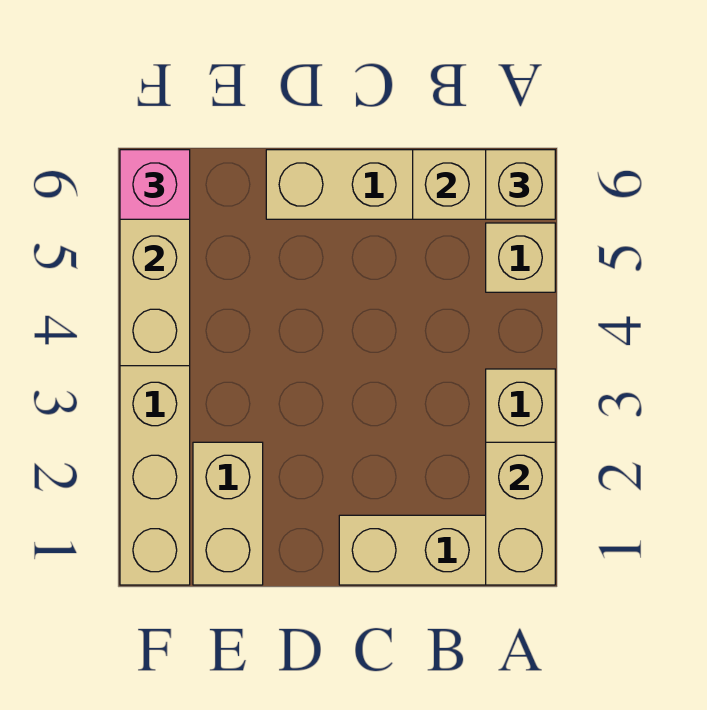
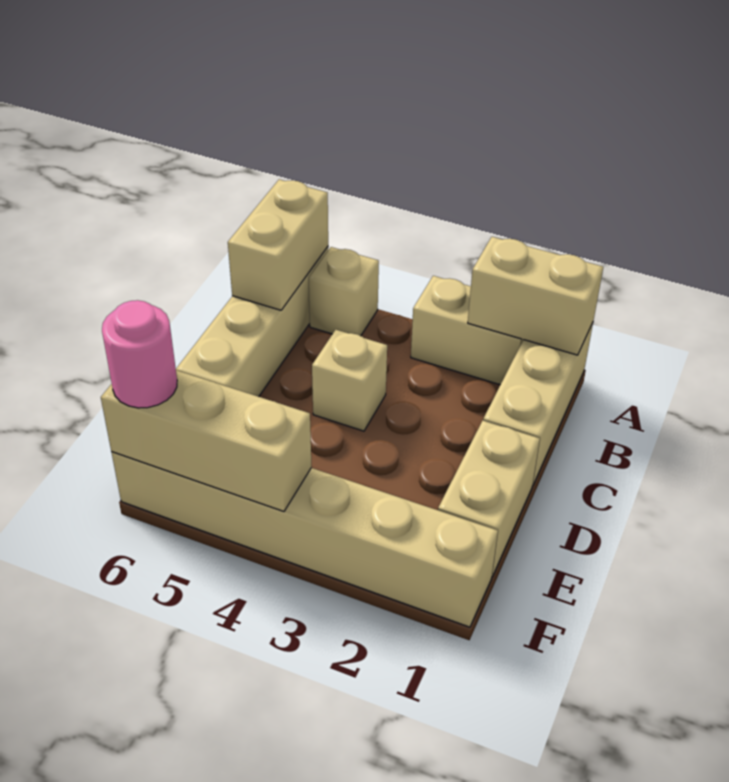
tan brick A6 level 3 -> tan brick C4 level 1
tan brick E1:E2 level 1 -> tan brick D1:E1 level 1
pink brick F6 level 3 -> pink round brick F6 level 3

